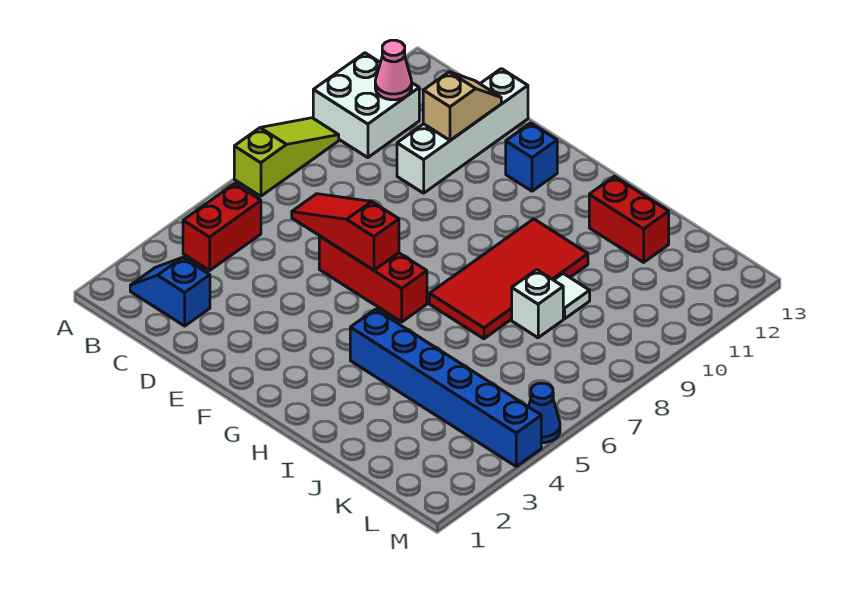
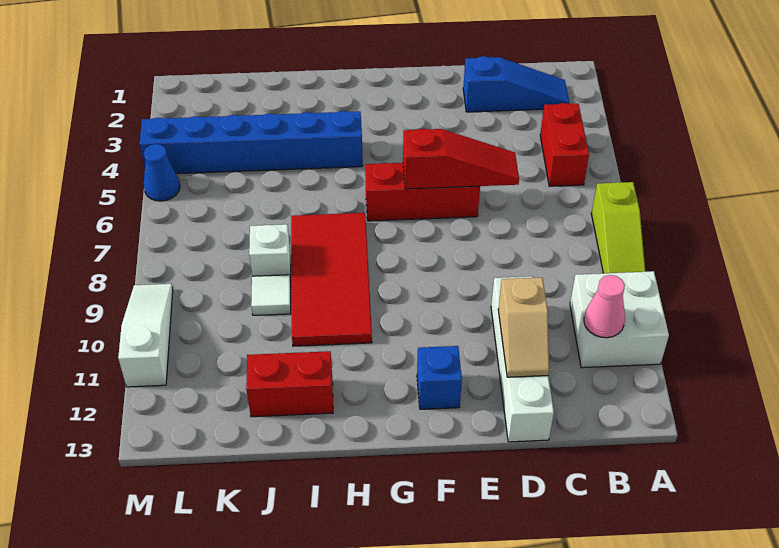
blue slope B2:C2 level 1 top C -> blue slope B2:D2 level 1 top D
none -> white slope M9:M11 level 1 top 11

